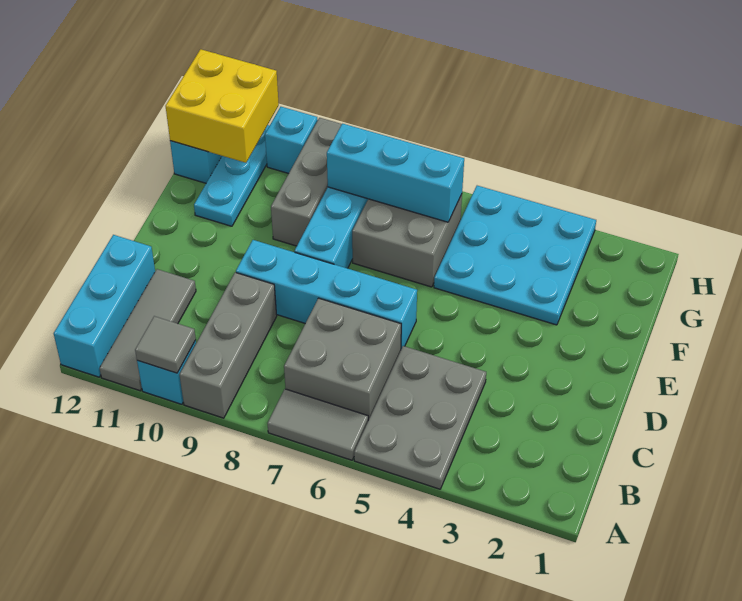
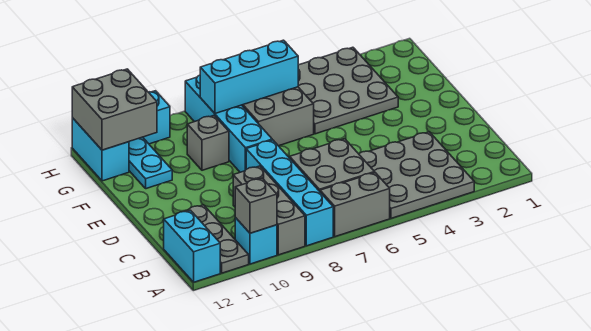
grey plate A4:C5 level 1 -> grey plate A3:C5 level 1
grey tile A6:A7 level 1 -> grey brick A6:A7 level 1
grey tile A10 level 2 -> grey brick A10 level 2
grey tile A11:C11 level 1 -> grey plate A11:C11 level 1
cyan brick A12:C12 level 1 -> cyan brick A12:B12 level 1
cyan brick D6:D9 level 1 -> cyan brick A8:D8 level 1
cyan plate F3:H5 level 1 -> grey plate F3:H5 level 1
grey brick F9:H9 level 1 -> grey brick F9 level 1
yellow brick G11:H12 level 2 -> grey brick G11:H12 level 2

